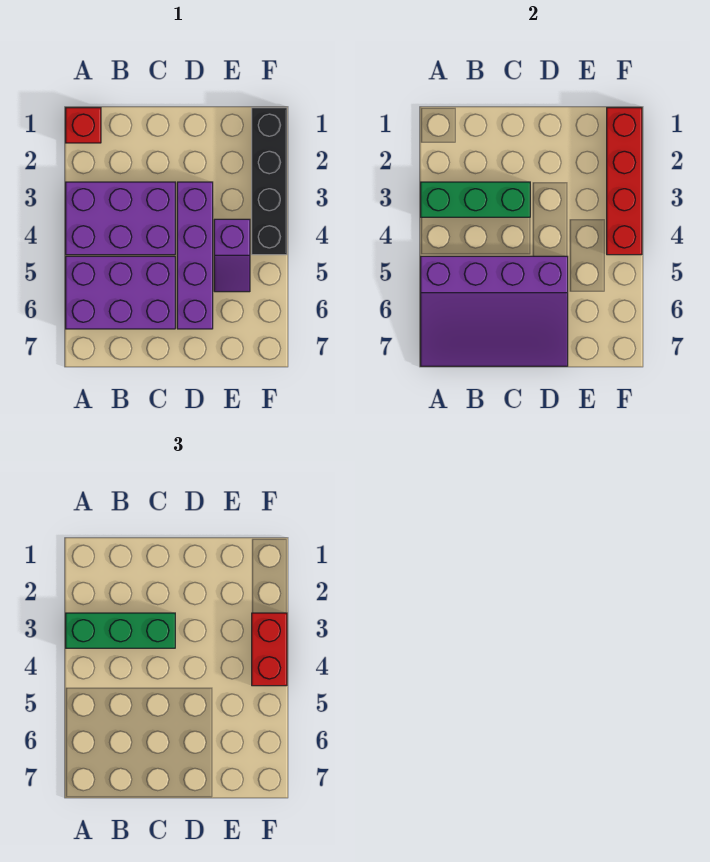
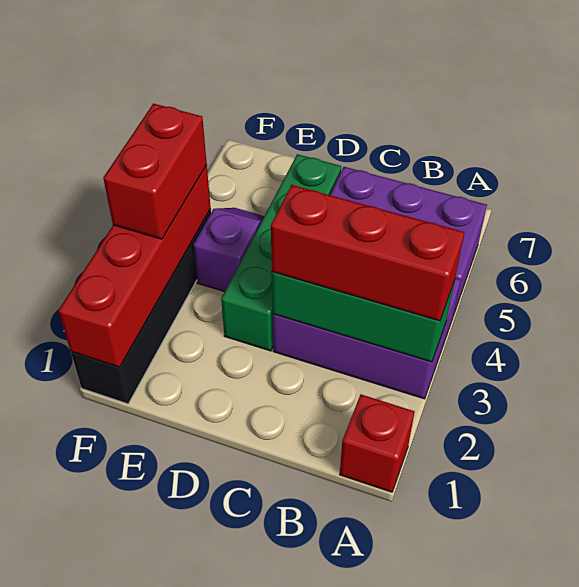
green brick A3:C3 level 3 -> red brick A3:C3 level 3
purple slope A5:D7 level 2 top 5 -> none
purple brick D3:D6 level 1 -> green brick D3:D6 level 1

